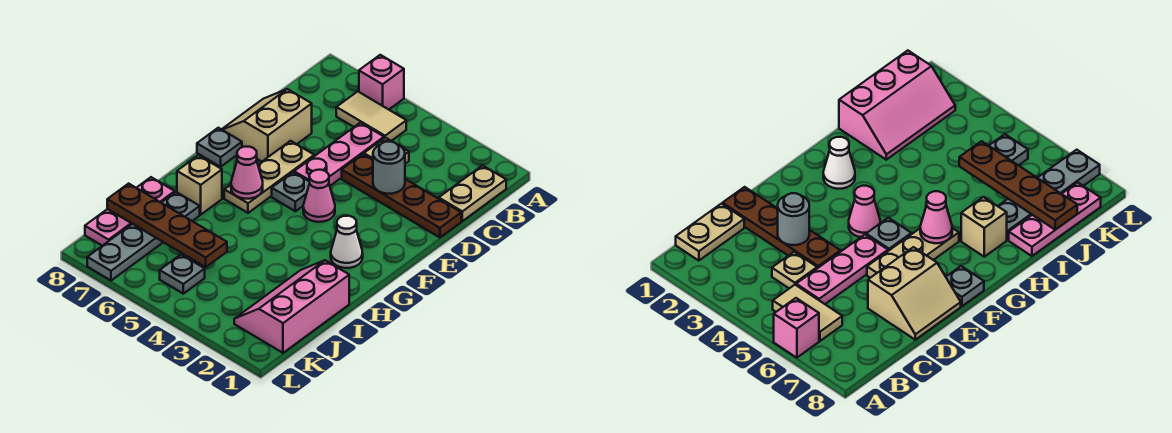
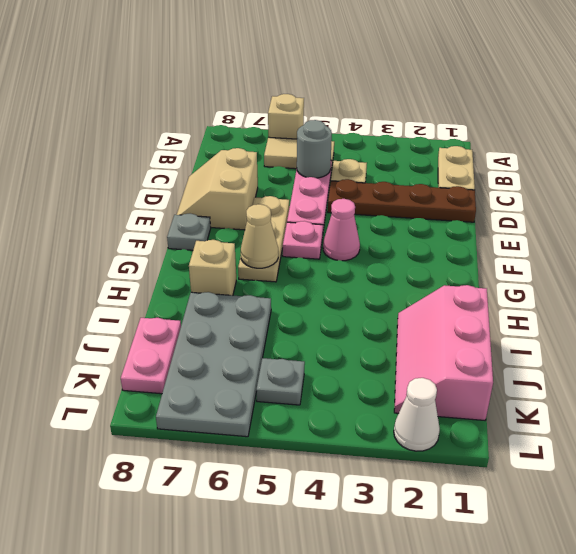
pink brick A6 level 1 -> tan brick A6 level 1
grey round brick D3 level 2 -> grey round brick C5 level 2
grey plate F5 level 1 -> pink plate F5 level 1
white cone G2 level 1 -> white cone L2 level 1
pink cone G6 level 2 -> tan cone G6 level 2
grey plate I7:L7 level 1 -> grey plate I6:L7 level 1
pink plate I8:K8 level 1 -> pink plate J8:K8 level 1
brown plate J5:J8 level 2 -> none

